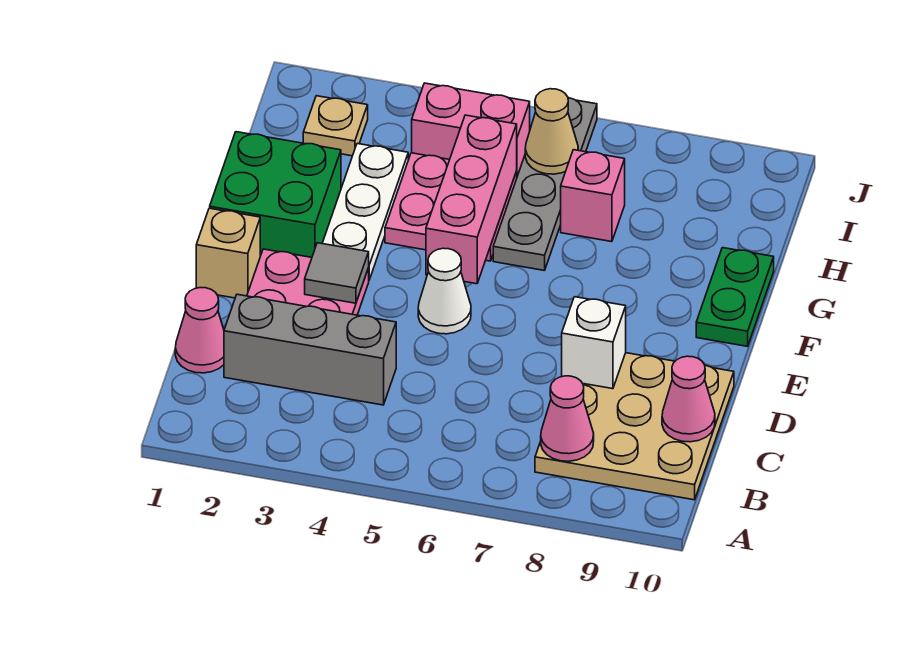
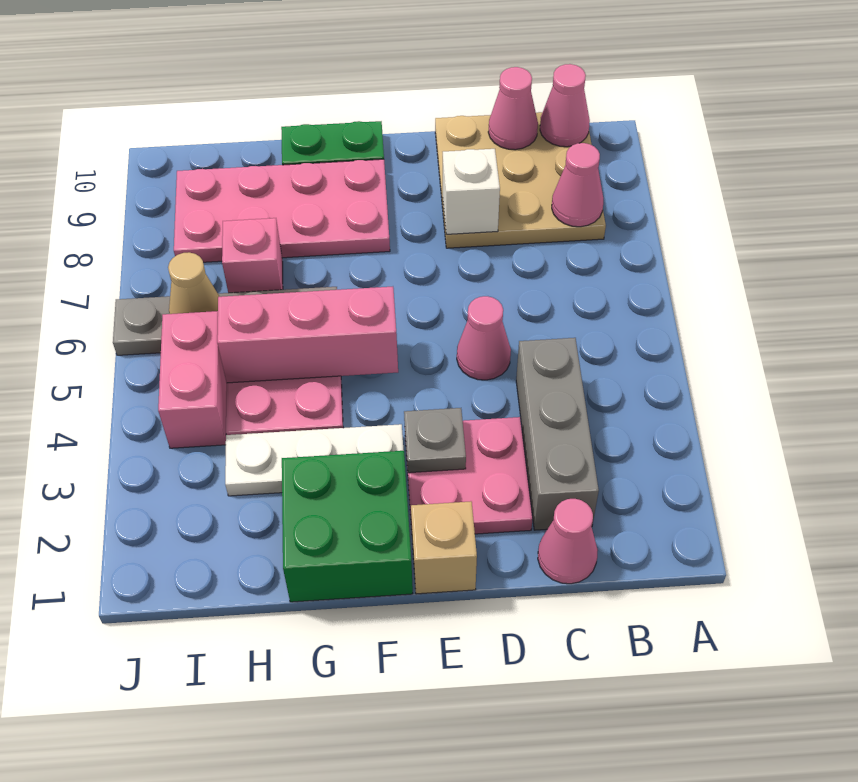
none -> pink cone B10 level 2
none -> pink cone D5 level 1
grey tile E3 level 2 -> grey plate E3 level 2
white cone E5 level 1 -> none
none -> pink plate F8:I9 level 1
tan plate I2 level 1 -> none

